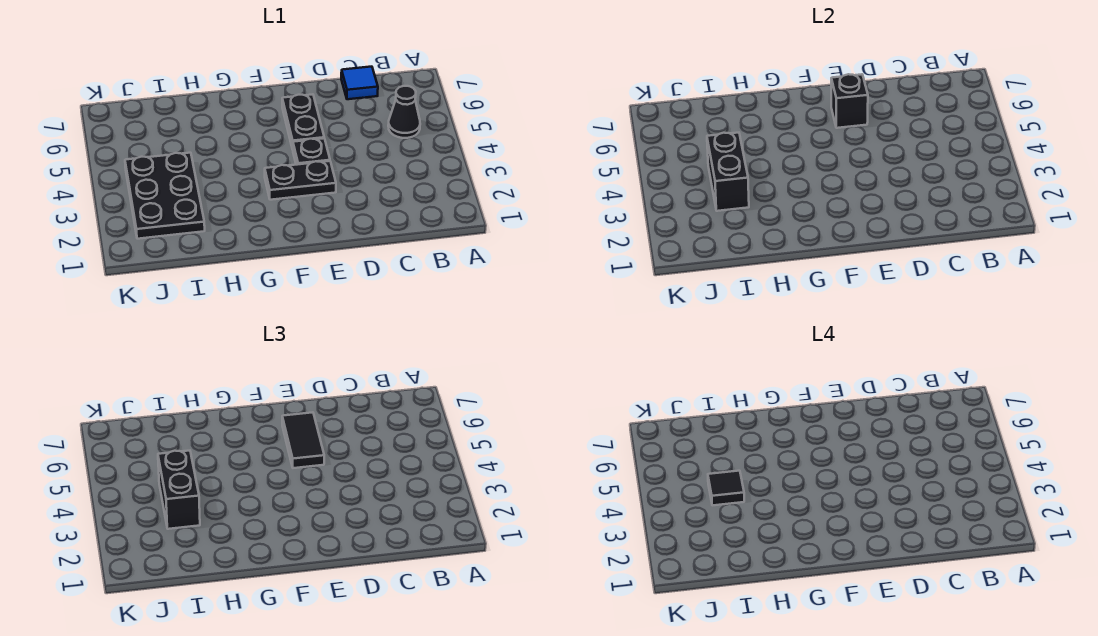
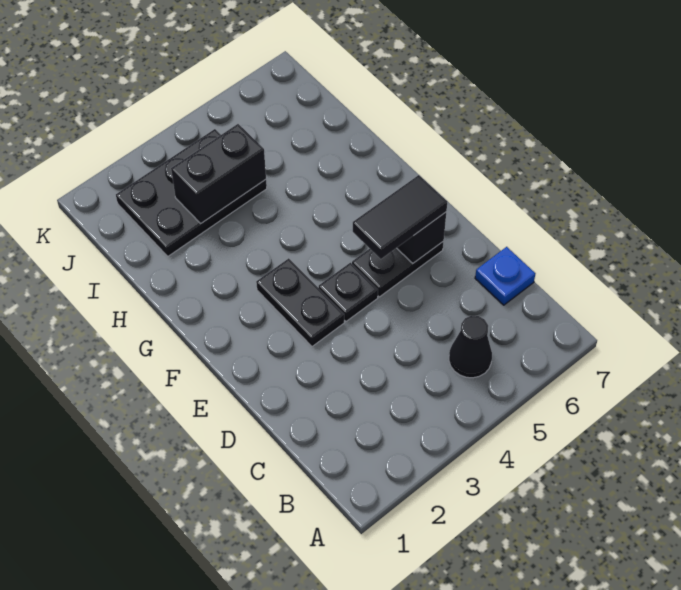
blue tile C7 level 1 -> blue plate C7 level 1
black brick I3:I4 level 3 -> none
black tile I4 level 4 -> none

